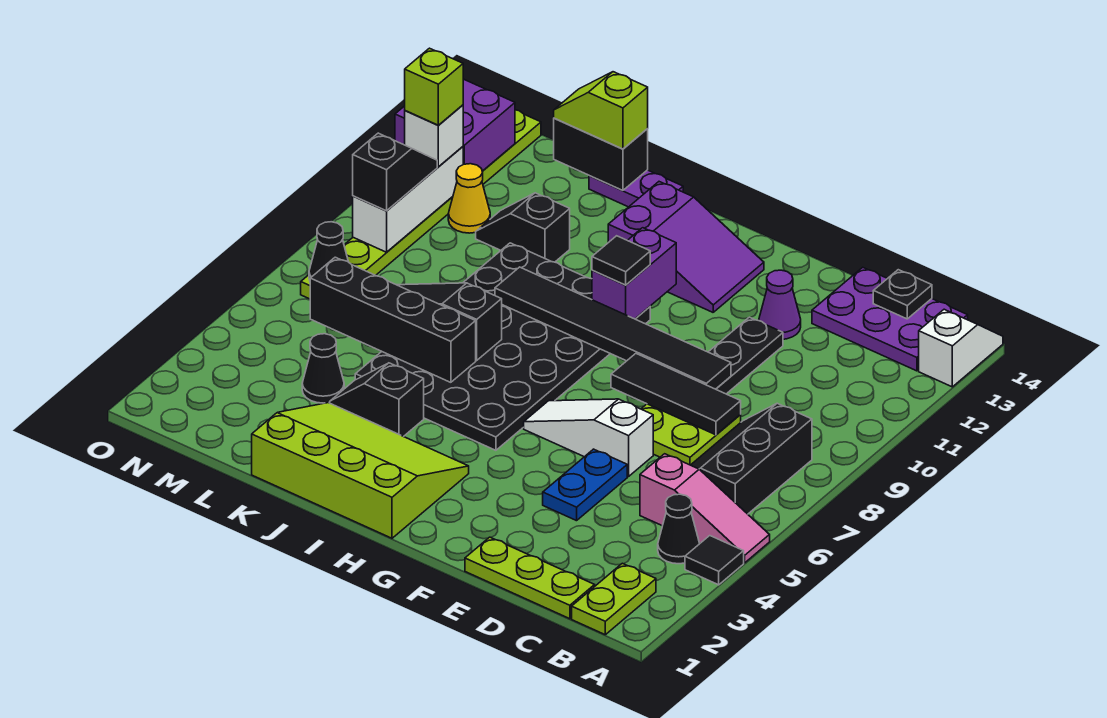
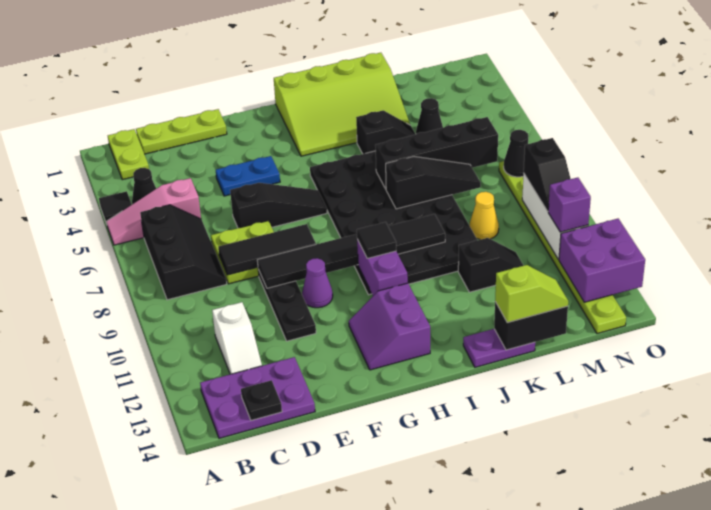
white slope A13:A14 level 1 top 13 -> white slope C11:C12 level 1 top 11
blue plate E4:E5 level 1 -> blue plate E4:F4 level 1
white slope E6:G6 level 1 top E -> black slope E6:G6 level 1 top E
purple cone E12 level 1 -> purple cone F10 level 1
purple slope G12:I13 level 1 top I -> purple slope G12:H13 level 1 top H
yellow cone M11 level 1 -> yellow cone L9 level 1
white brick N11 level 3 -> purple brick N11 level 3
lime brick N11 level 4 -> none

